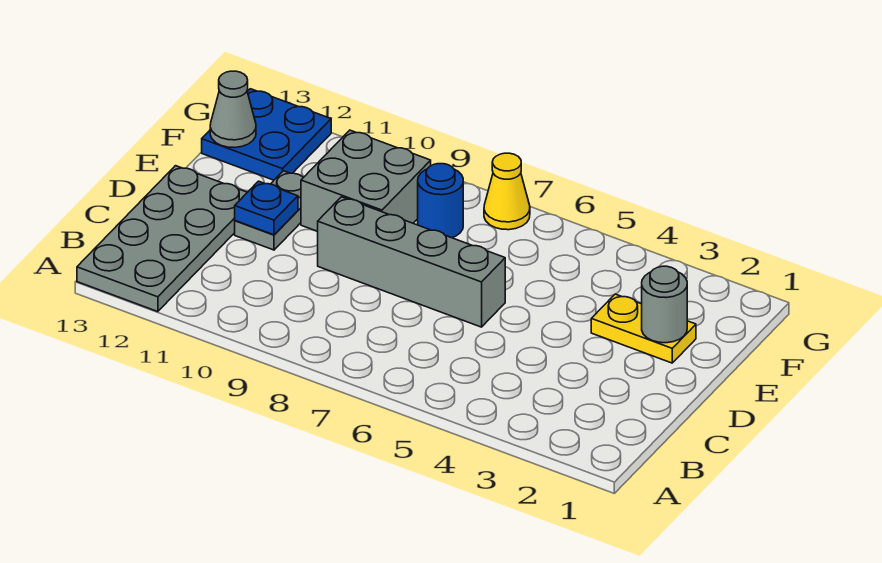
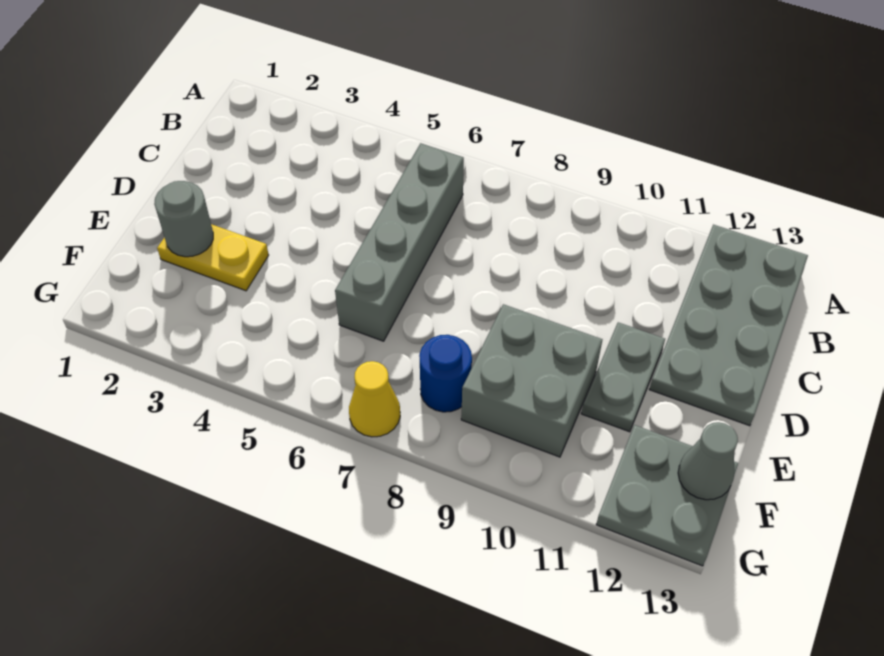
grey brick D6:D9 level 1 -> grey brick B6:E6 level 1
blue plate D11 level 2 -> none
blue plate F12:G13 level 1 -> grey plate F12:G13 level 1

